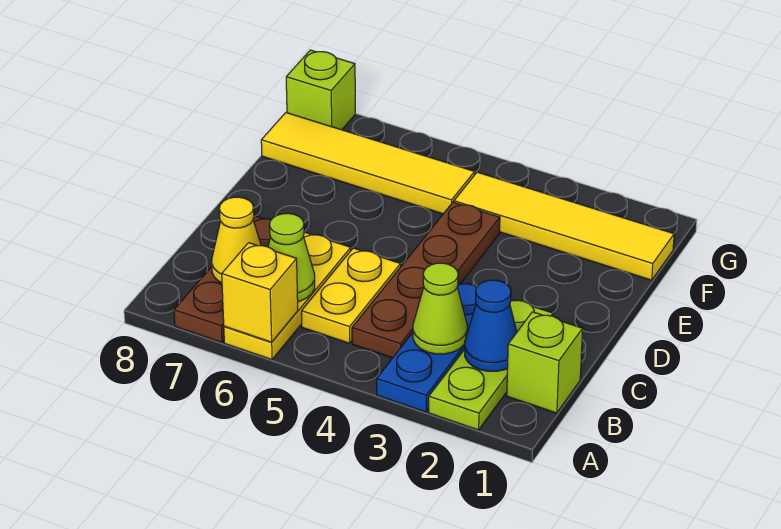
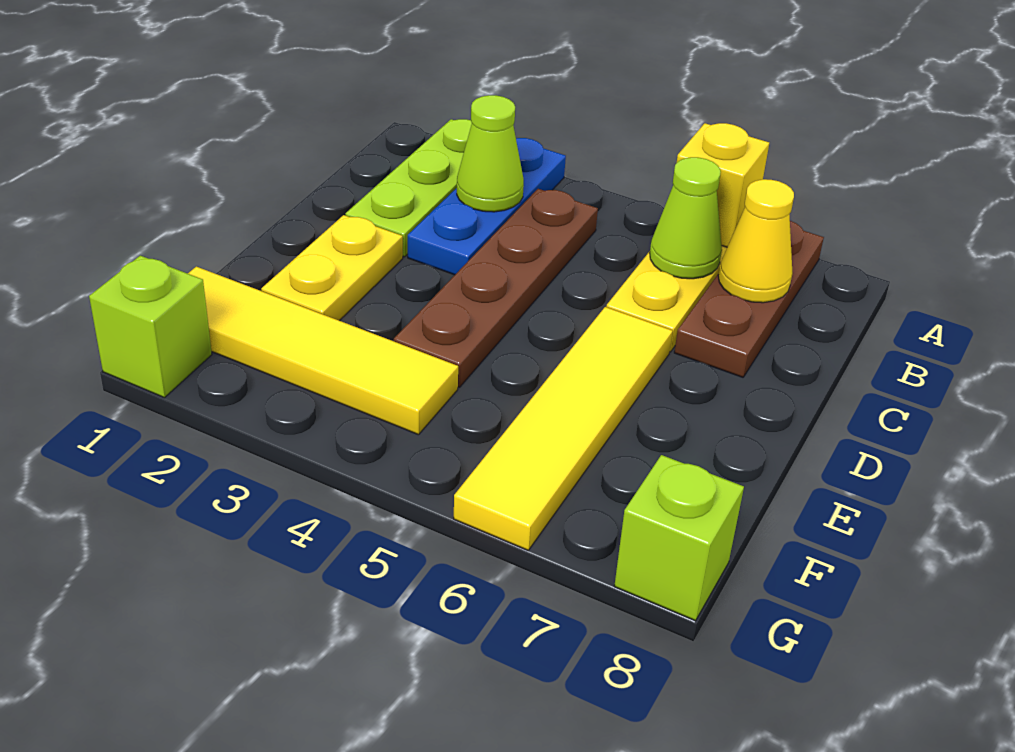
lime brick B1 level 1 -> lime brick G1 level 1
blue cone B2 level 2 -> none
yellow plate B5:C5 level 1 -> yellow plate D2:E2 level 1
yellow tile F5:F8 level 1 -> yellow tile D6:G6 level 1

